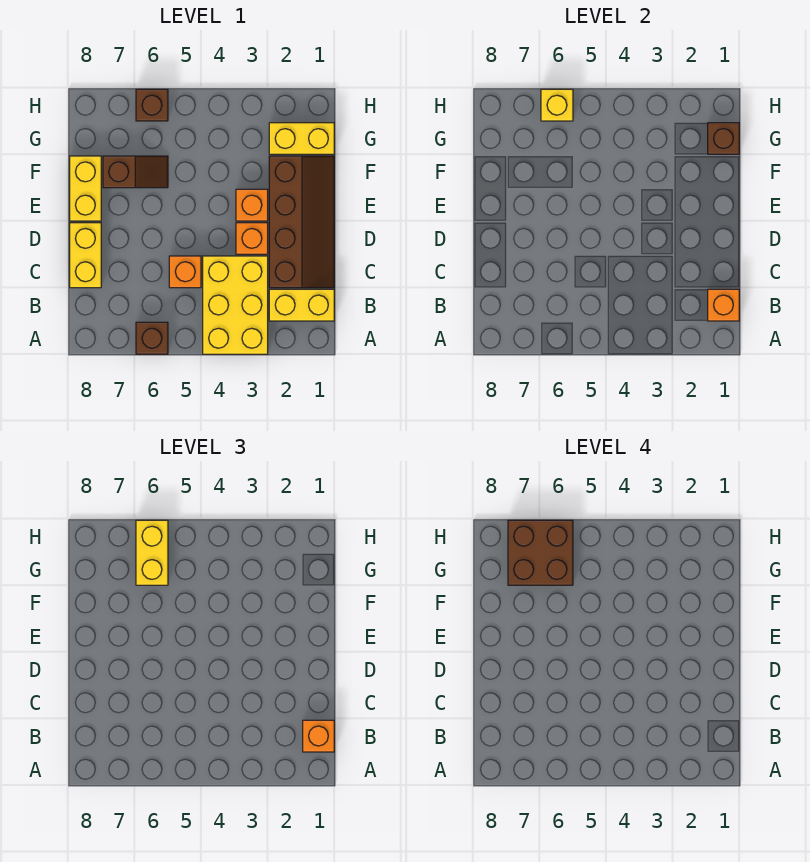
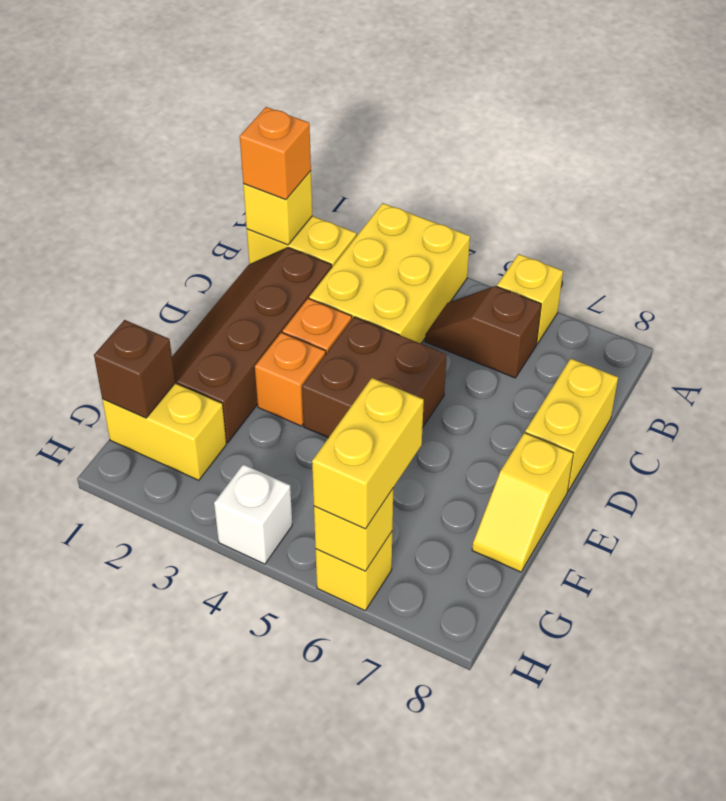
brown brick A6 level 1 -> yellow brick A6 level 1
orange brick B1 level 2 -> yellow brick B1 level 2
orange brick C5 level 1 -> none
yellow brick E8:F8 level 1 -> yellow slope E8:F8 level 1 top E
brown slope F6:F7 level 1 top 7 -> brown slope B5:B6 level 1 top 6
brown brick G6:H7 level 4 -> brown brick D4:E5 level 1
none -> white brick H4 level 1
brown brick H6 level 1 -> yellow brick H6 level 1

